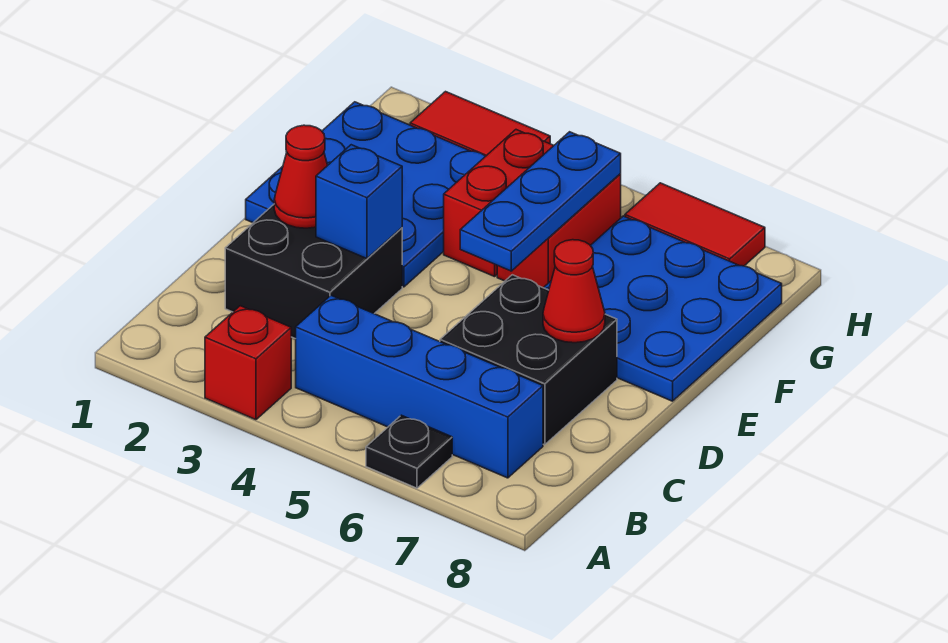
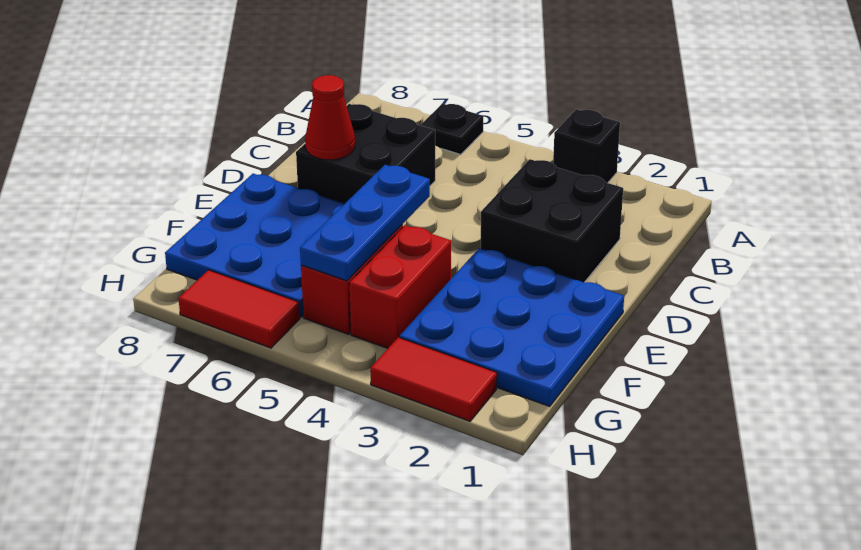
red brick A3 level 1 -> black brick A3 level 1
blue brick B4:B7 level 1 -> none
red cone D2 level 2 -> none
blue brick D3 level 2 -> none

